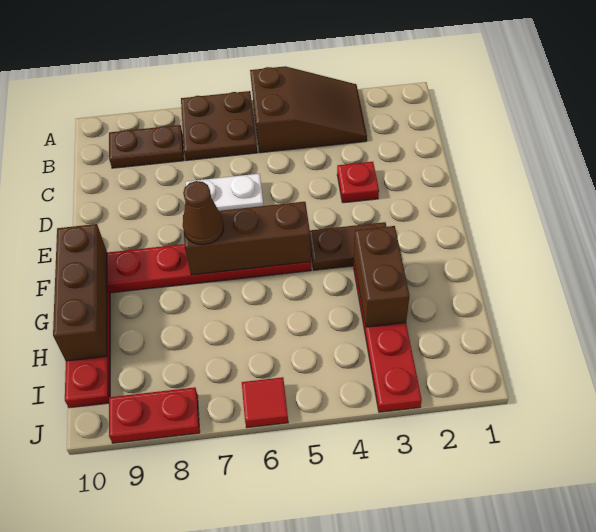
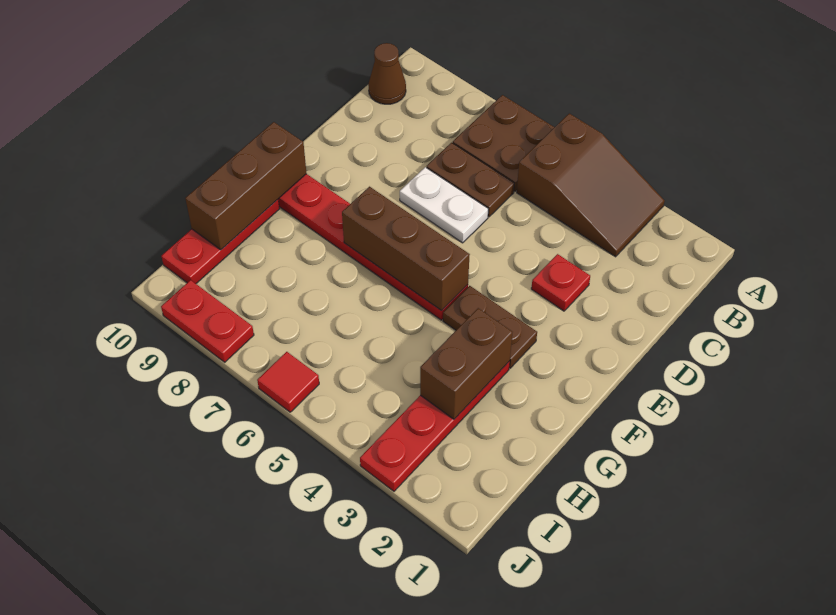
brown plate B8:B9 level 1 -> brown plate C6:C7 level 1
brown cone F7 level 3 -> brown cone B10 level 1

